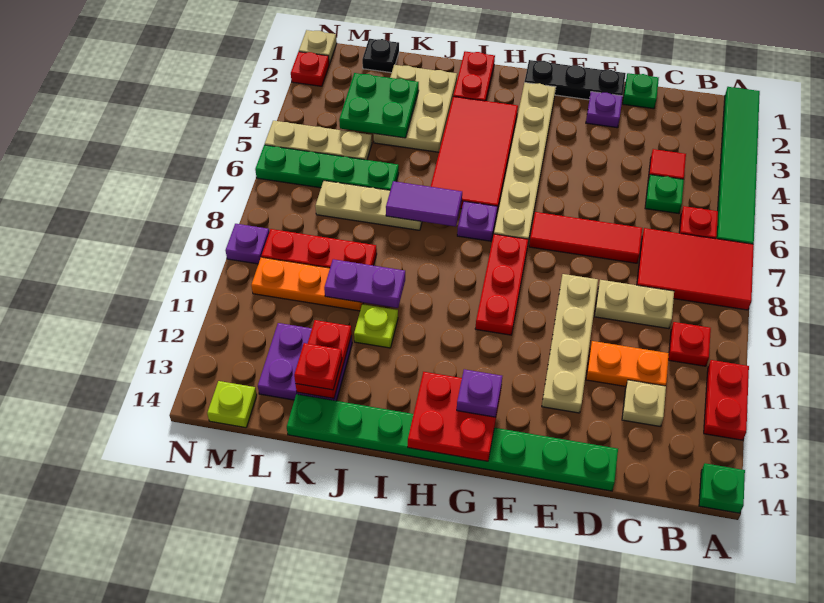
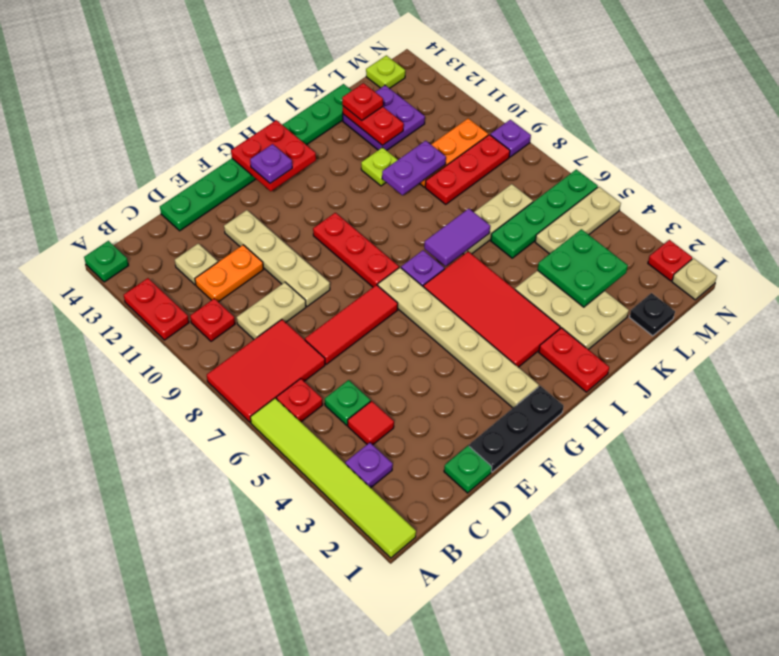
green tile A1:A6 level 1 -> lime tile A1:A6 level 1
purple plate E2 level 1 -> purple plate B3 level 1

